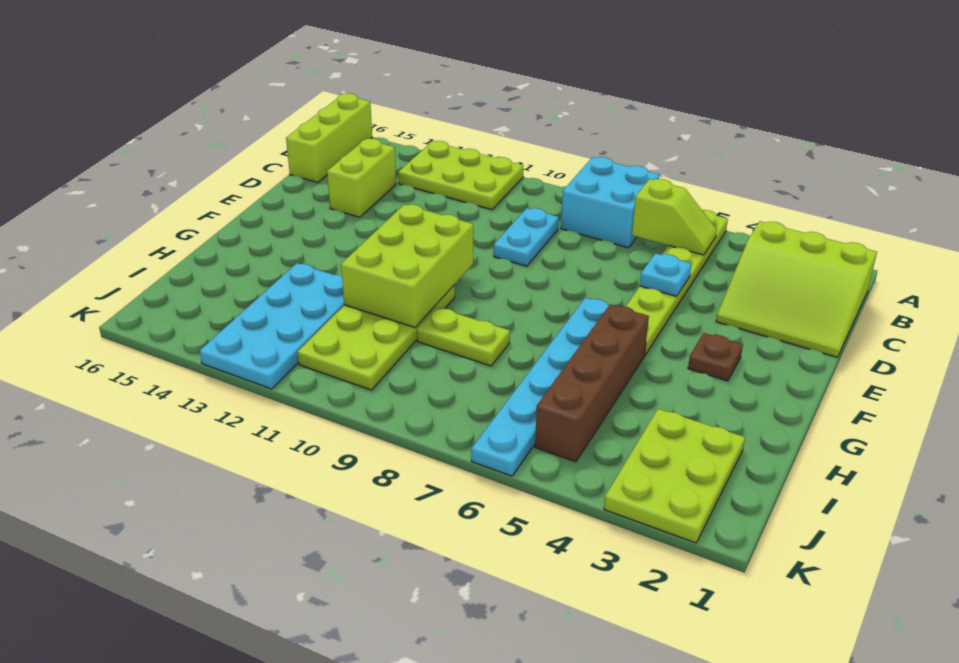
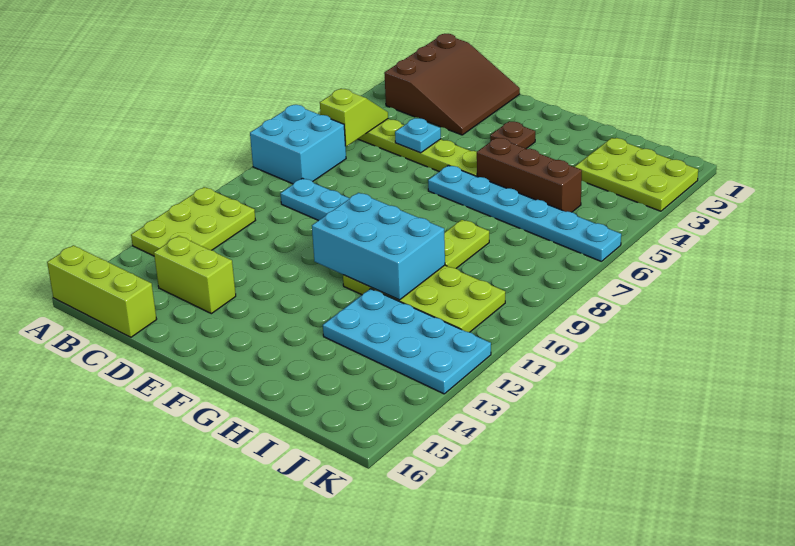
lime slope B1:D3 level 1 top B -> brown slope B1:D3 level 1 top B
lime brick F10:H11 level 2 -> cyan brick F10:H11 level 2
brown brick G5:J5 level 1 -> brown brick G5:I5 level 1

